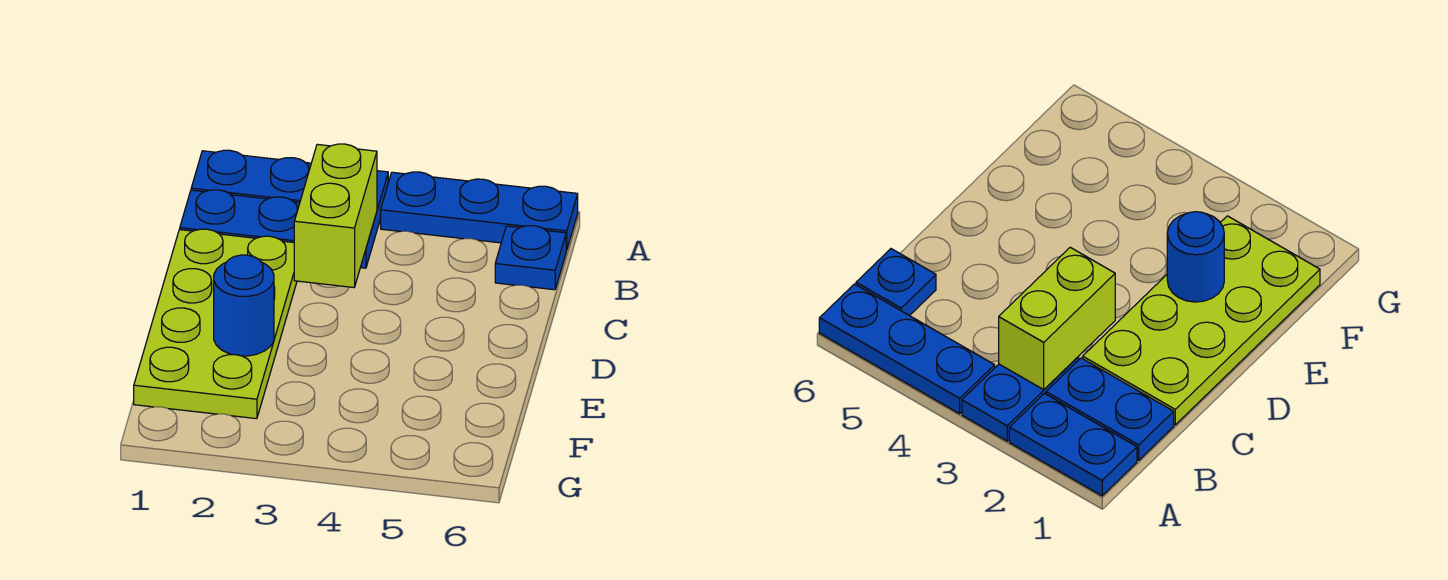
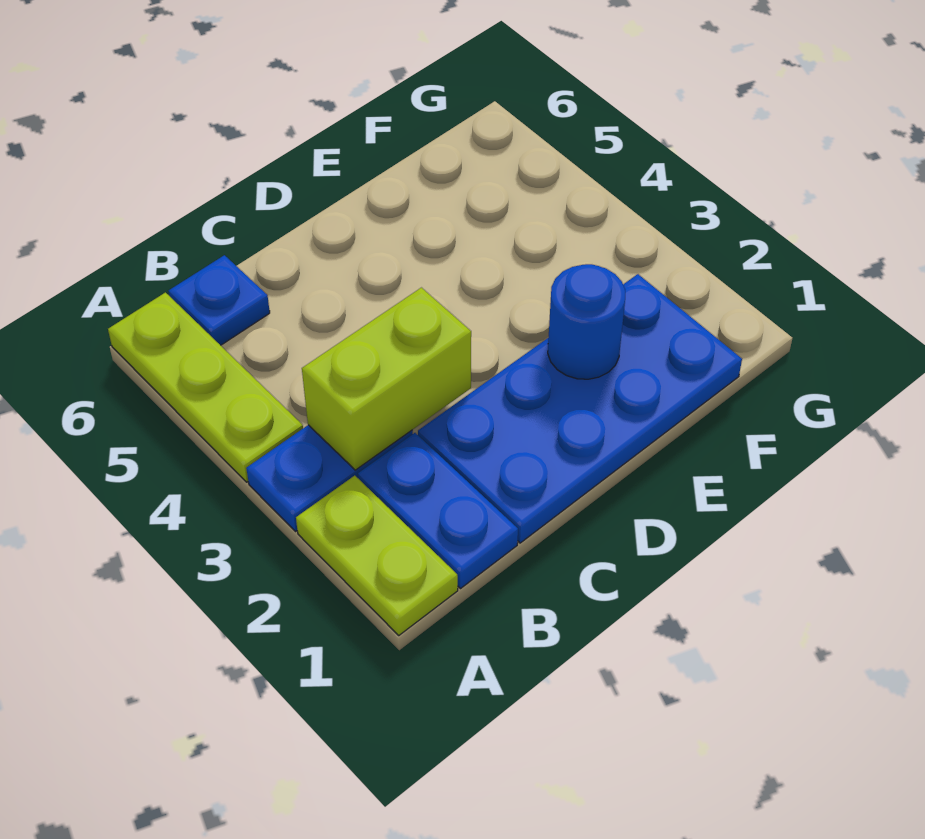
blue plate A1:A2 level 1 -> lime plate A1:A2 level 1
blue plate A4:A6 level 1 -> lime plate A4:A6 level 1
lime plate C1:F2 level 1 -> blue plate C1:F2 level 1

